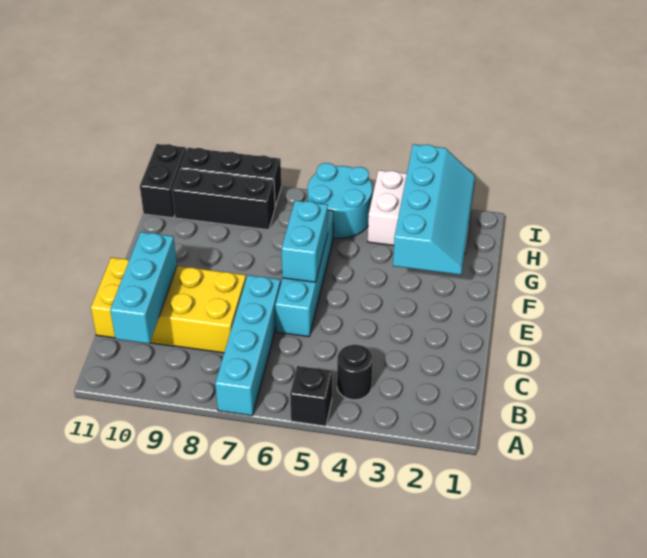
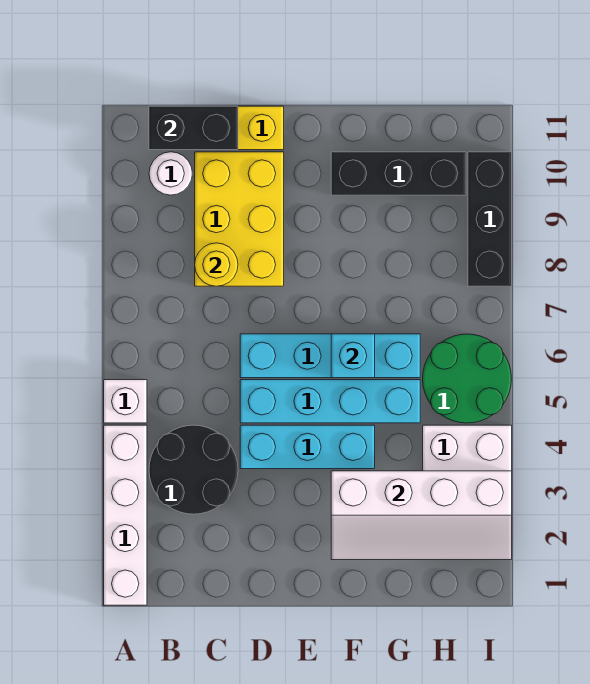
none -> white brick A1:A4 level 1
black brick A5 level 1 -> white brick A5 level 1
cyan brick A7:D7 level 1 -> cyan brick D5:G5 level 1
black round brick B4 level 1 -> black round brick B3:C4 level 1
none -> white round brick B10 level 1
cyan brick B10:D10 level 2 -> cyan brick D4:F4 level 1
none -> yellow round brick C8 level 2
cyan brick E6:F6 level 2 -> cyan brick F6 level 2
cyan slope F2:I3 level 2 top 3 -> white slope F2:I3 level 2 top 3
cyan round brick H5:I6 level 1 -> green round brick H5:I6 level 1
black brick H8:H10 level 1 -> black brick F10:H10 level 1
black brick H11:I11 level 1 -> black brick B11:C11 level 2

